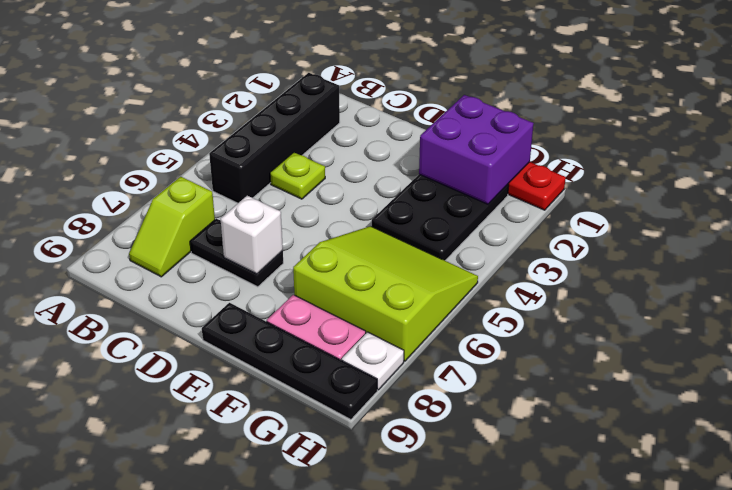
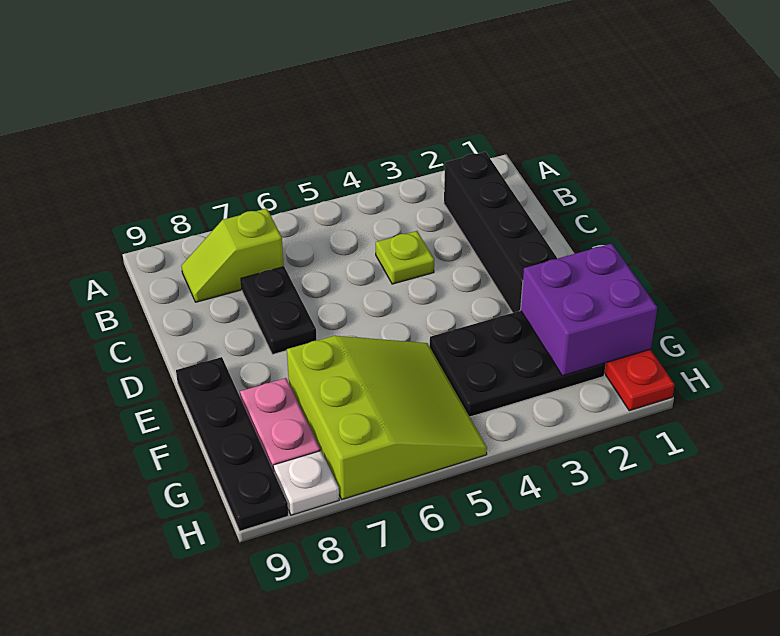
black brick B2:B5 level 1 -> black brick B2:E2 level 1
white brick D7 level 2 -> none

